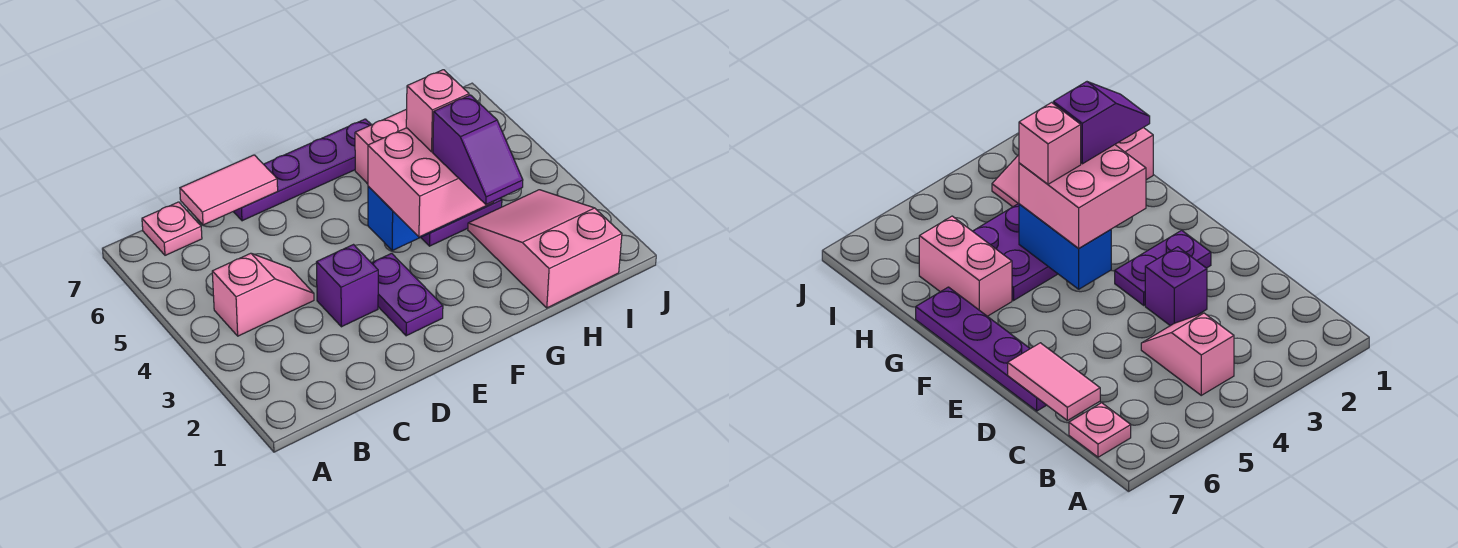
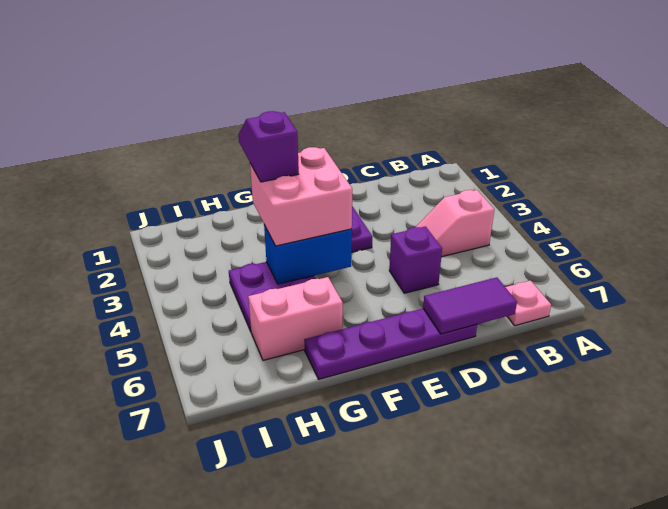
pink tile C7:D7 level 2 -> purple tile C7:D7 level 2
purple brick D3 level 1 -> purple brick D5 level 1
pink brick G4 level 4 -> none
pink slope H1:I3 level 1 top 1 -> none

